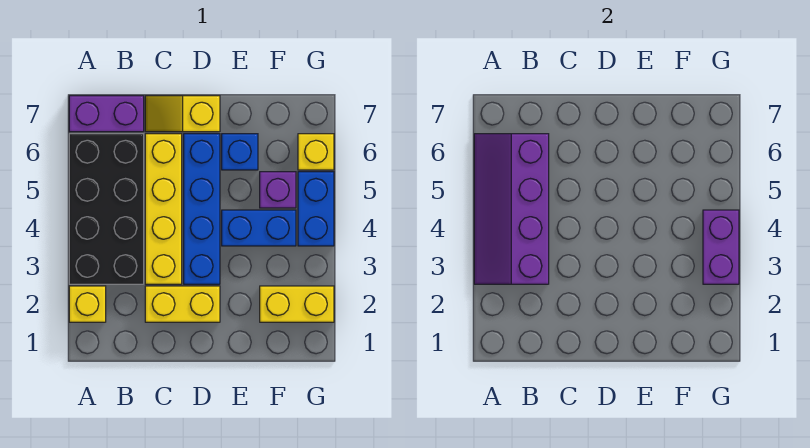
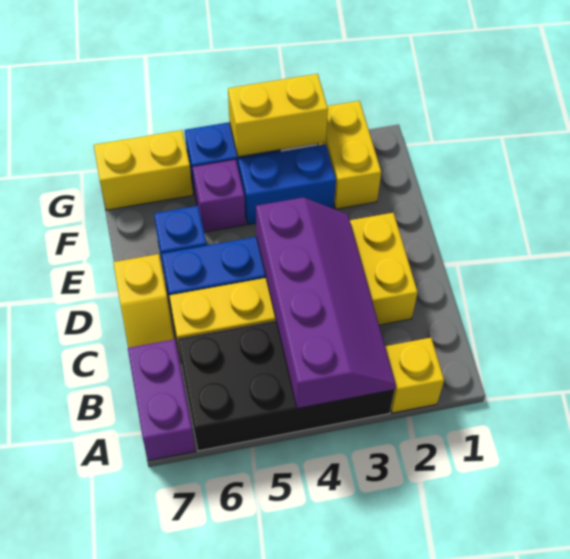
purple slope A3:B6 level 2 top B -> purple slope A3:D4 level 2 top 4
blue brick E4:F4 level 1 -> blue brick F3:F4 level 1
purple brick G3:G4 level 2 -> yellow brick G3:G4 level 2
yellow brick G6 level 1 -> yellow brick G6:G7 level 1

